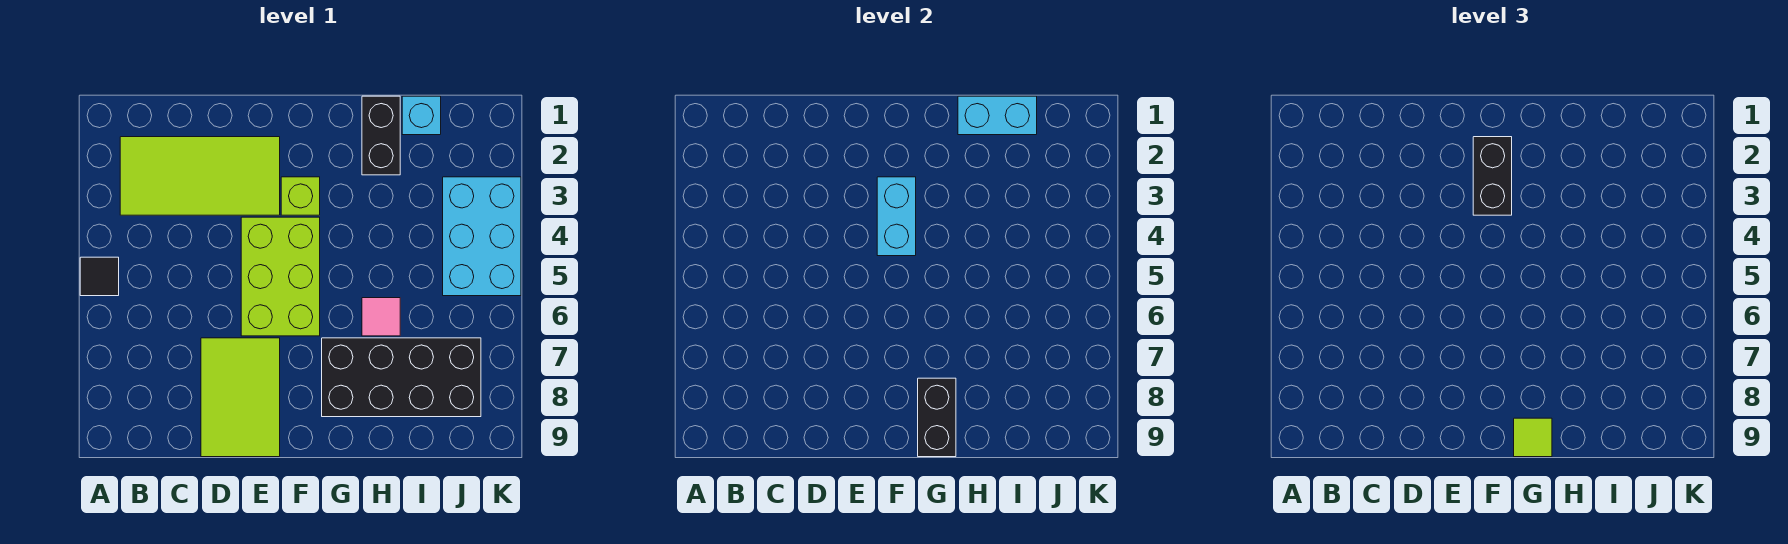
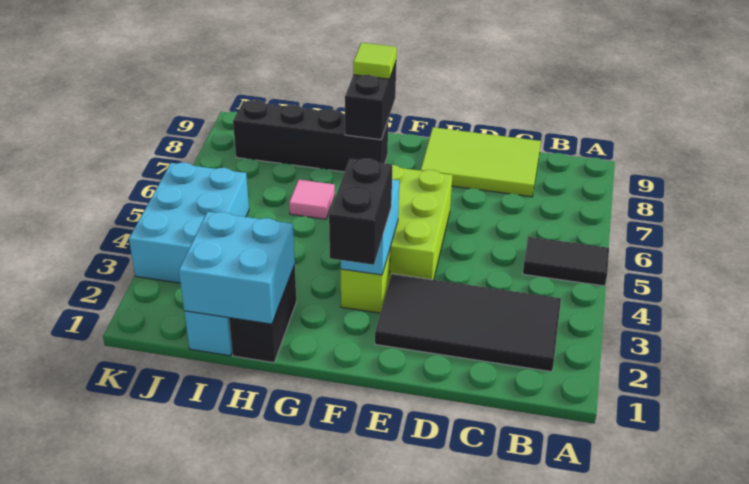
black tile A5 level 1 -> black tile A5:B5 level 1
lime tile B2:E3 level 1 -> black tile B2:E3 level 1
lime tile D7:E9 level 1 -> lime tile C8:E9 level 1
black brick G7:J8 level 1 -> black brick G8:J8 level 1
cyan brick H1:I1 level 2 -> cyan brick H1:I2 level 2

